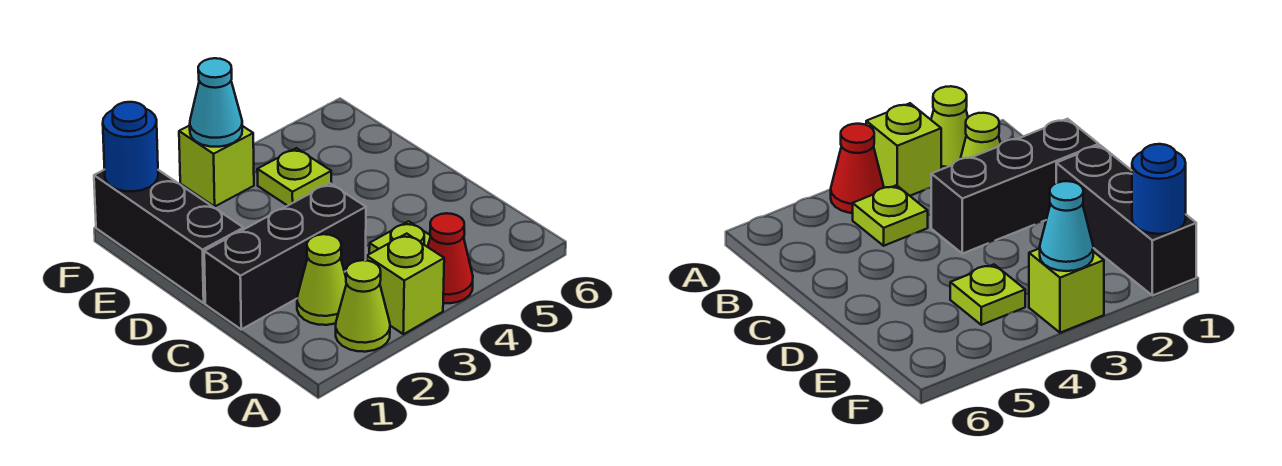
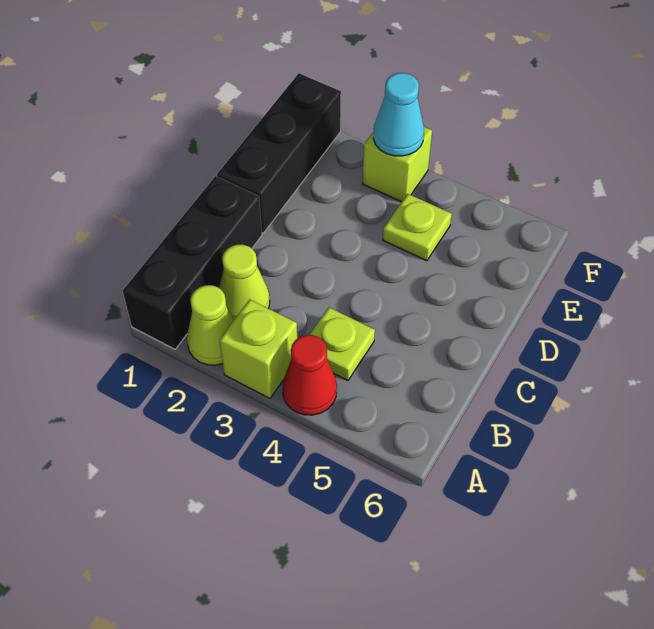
black brick C1:C3 level 1 -> black brick A1:C1 level 1
blue round brick F1 level 2 -> none

